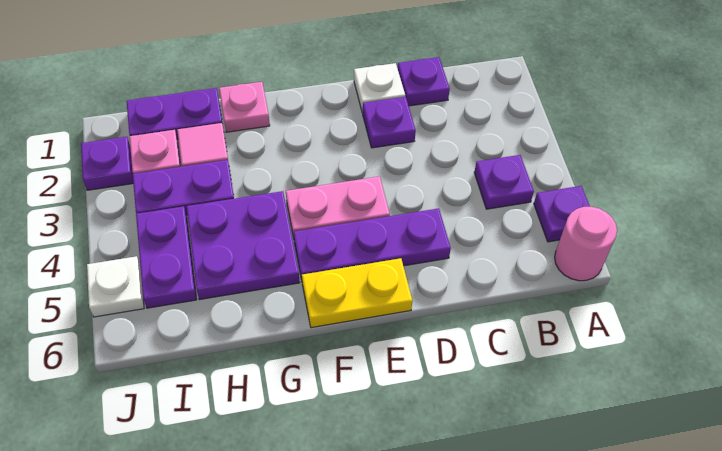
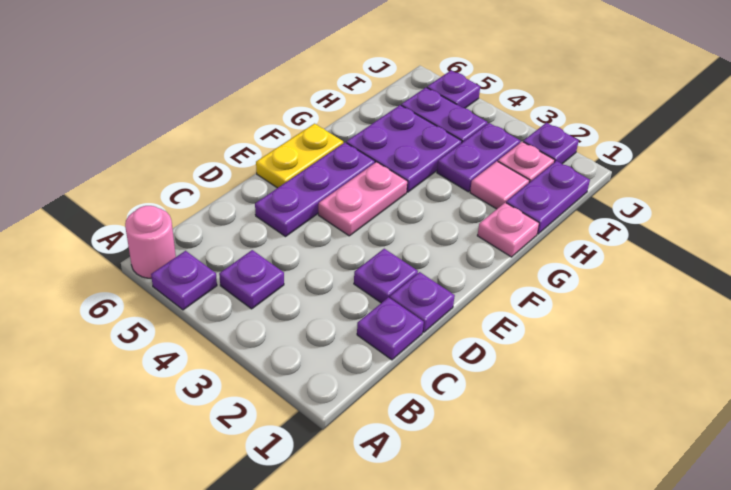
white plate D1 level 1 -> purple plate D1 level 1
white plate J5 level 1 -> purple plate J5 level 1

